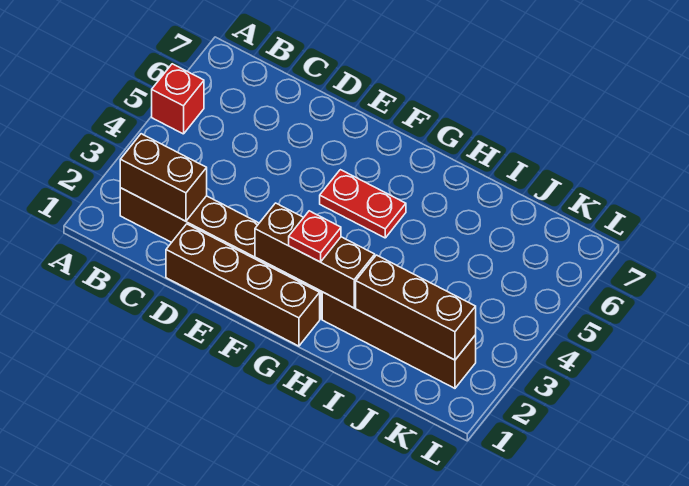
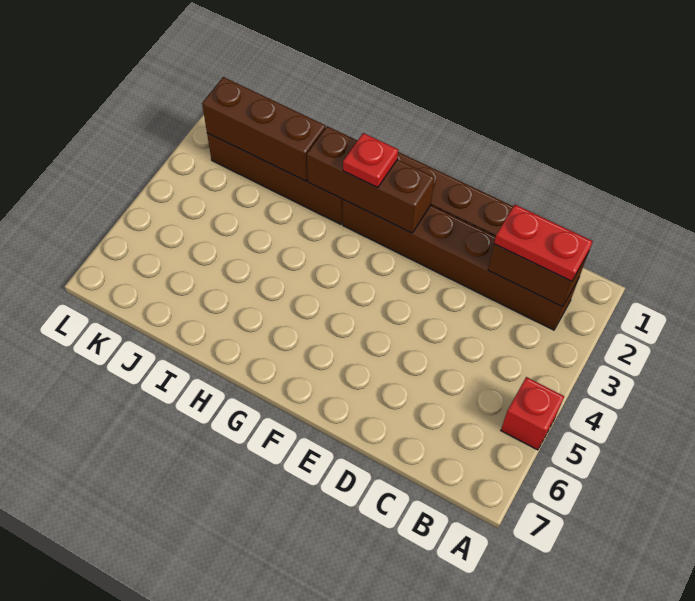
red plate F5:G5 level 1 -> red plate B2:C2 level 3

